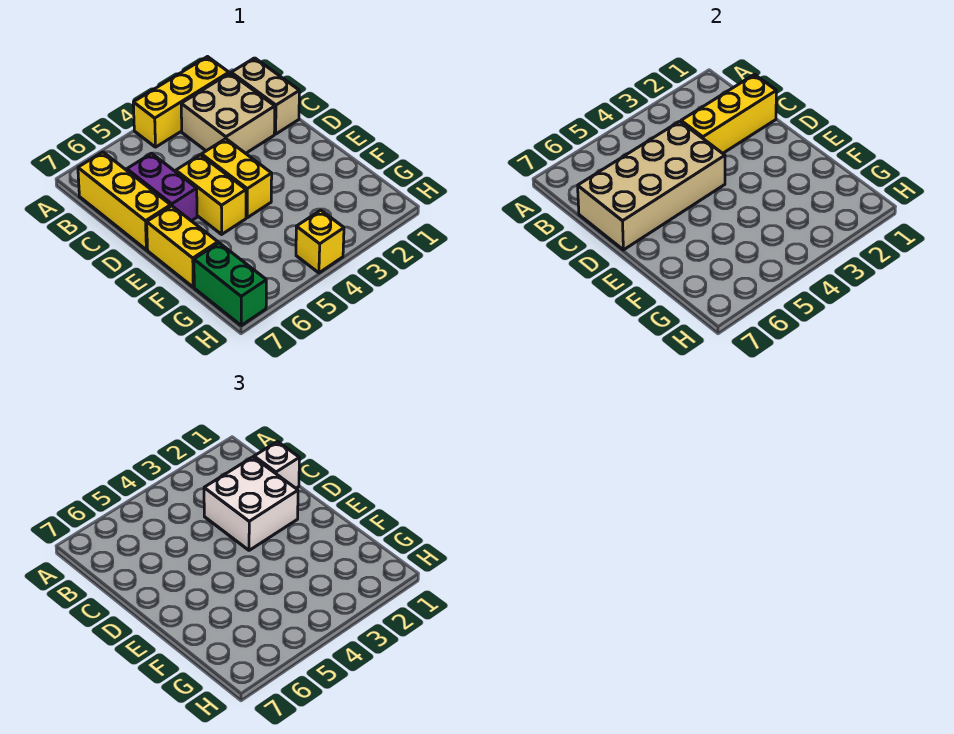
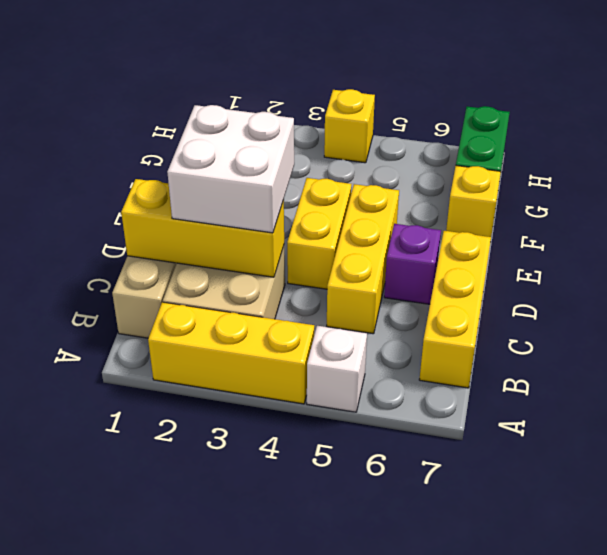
white brick C1 level 3 -> white brick A5 level 1
tan brick C4:D7 level 2 -> none
purple brick C6:D6 level 1 -> purple brick D6 level 1
yellow brick D5:E5 level 1 -> yellow brick C5:E5 level 1
yellow brick E7:F7 level 1 -> yellow brick F7 level 1

